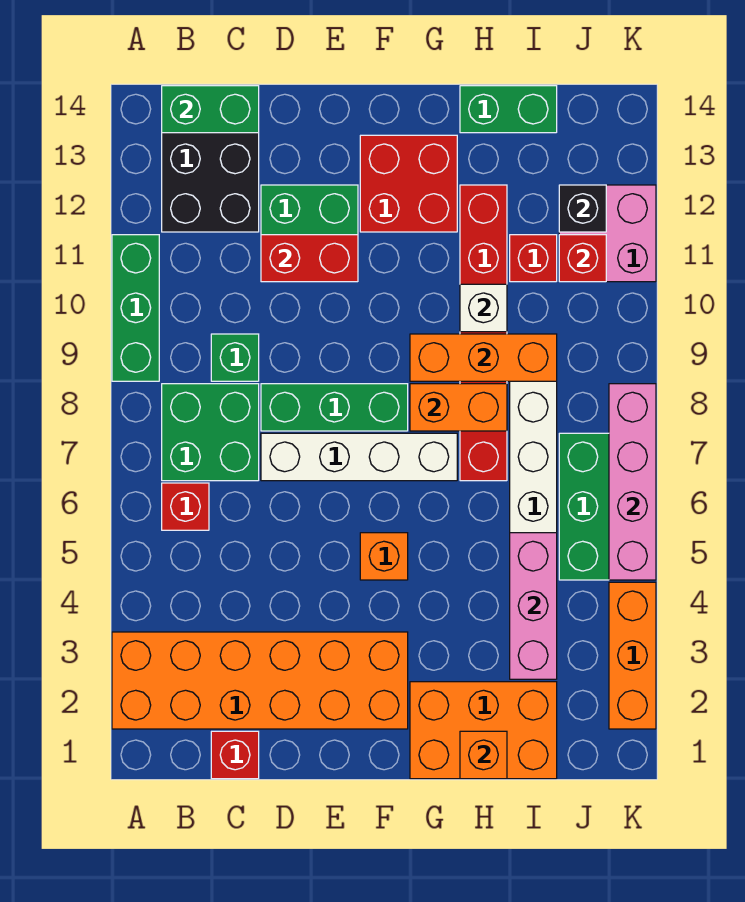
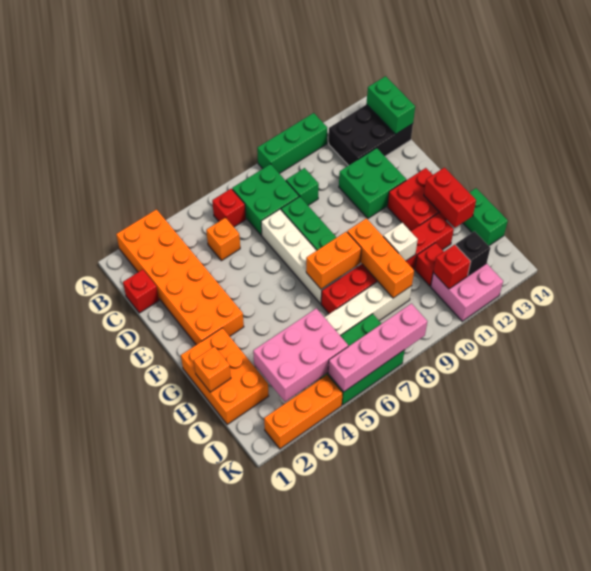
red brick D11:E11 level 2 -> red brick G13:H13 level 2
orange brick F5 level 1 -> orange brick C5 level 1
orange brick G8:H8 level 2 -> orange brick G7:G8 level 2
pink brick I3:I5 level 2 -> pink brick I3:J5 level 2

